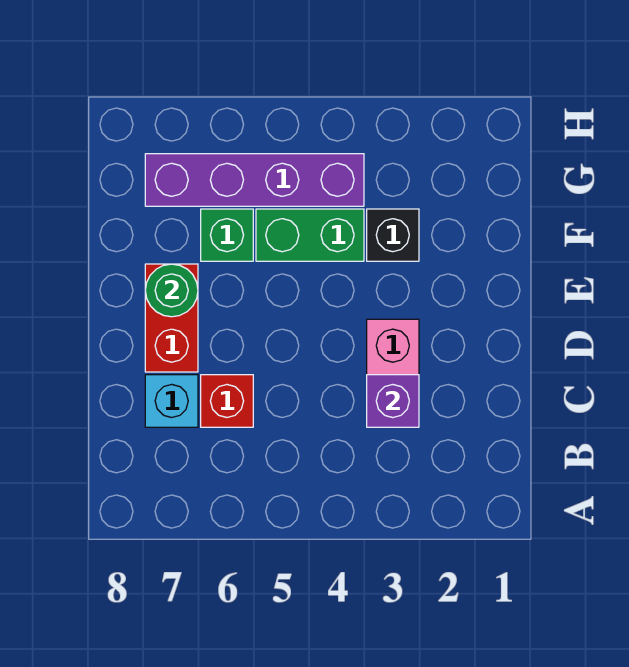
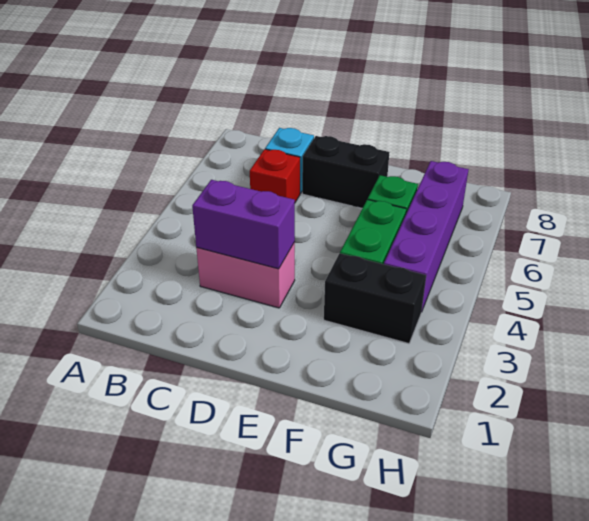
purple brick C3 level 2 -> purple brick C3:D3 level 2
red brick D7:E7 level 1 -> black brick D7:E7 level 1
green round brick E7 level 2 -> none
black brick F3 level 1 -> black brick F3:G3 level 1

